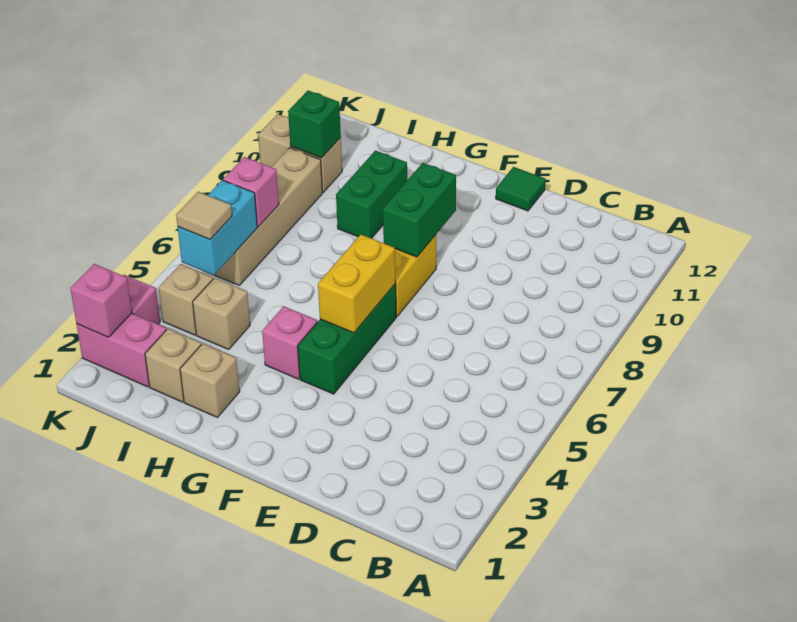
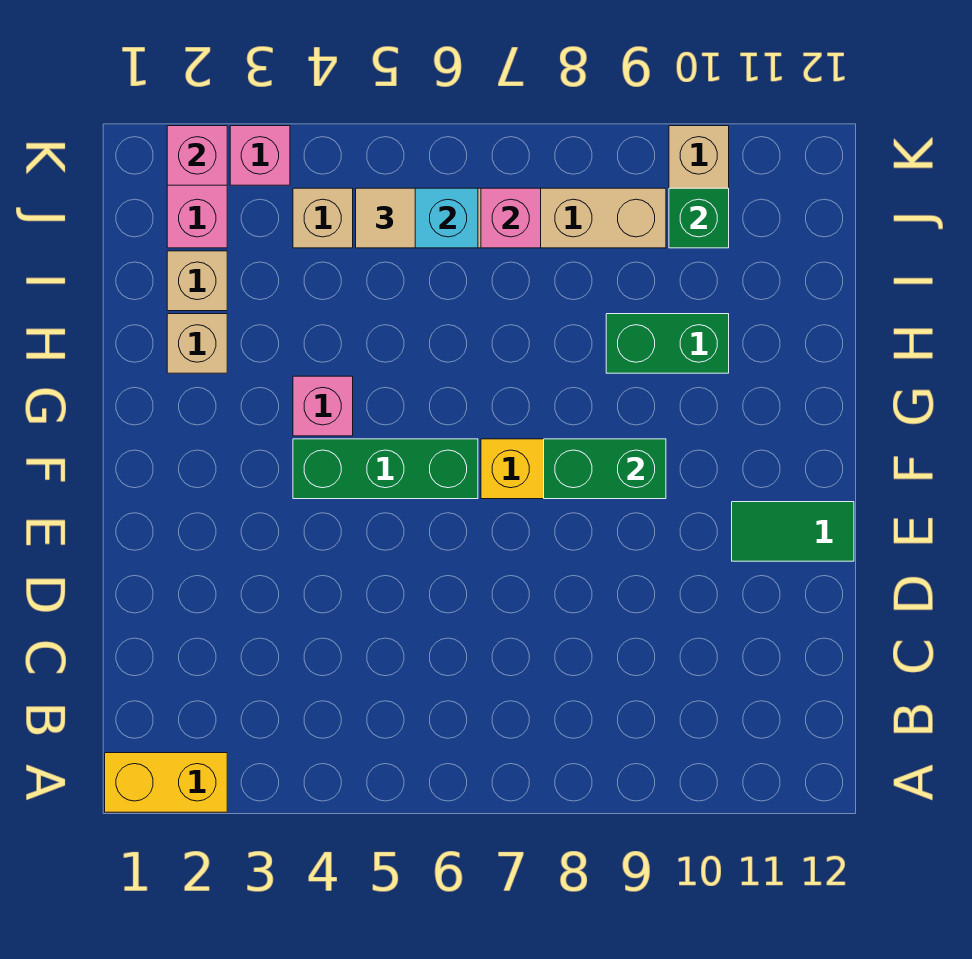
green tile E12 level 1 -> green tile E11:E12 level 1
yellow brick F5:F6 level 2 -> yellow brick A1:A2 level 1
tan brick I4 level 1 -> none

